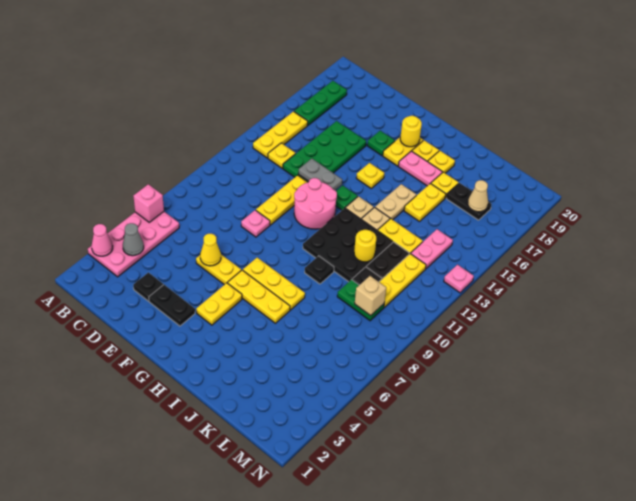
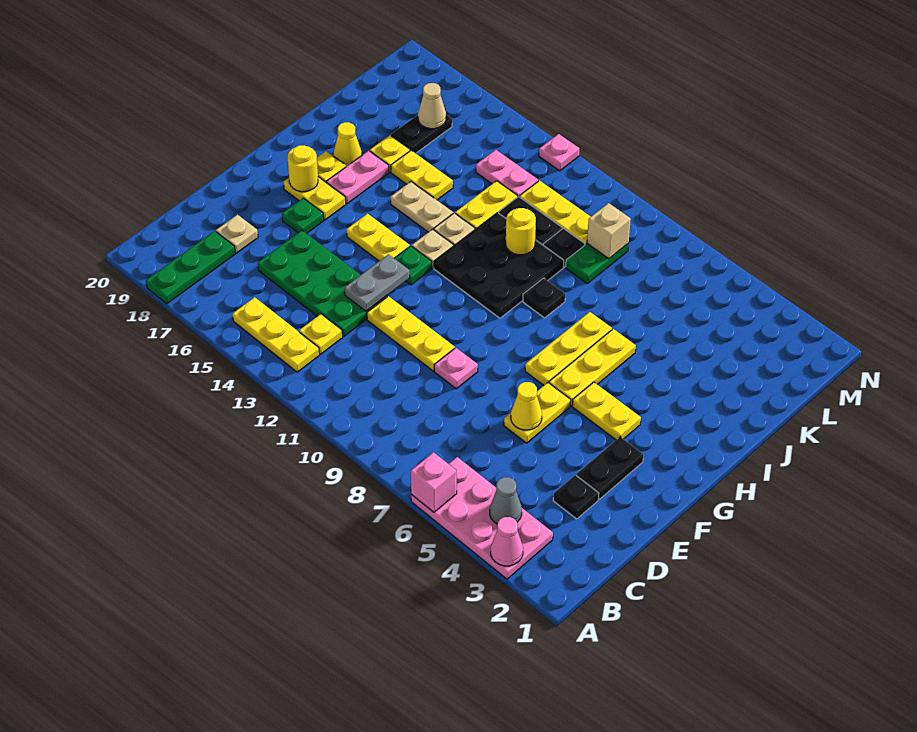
green plate B16:B18 level 1 -> green plate A18:C18 level 1
none -> tan plate D18 level 1
pink round brick F11:G12 level 1 -> none
yellow plate G15 level 1 -> yellow plate G14:G15 level 1
yellow plate I18 level 1 -> yellow cone I18 level 1

